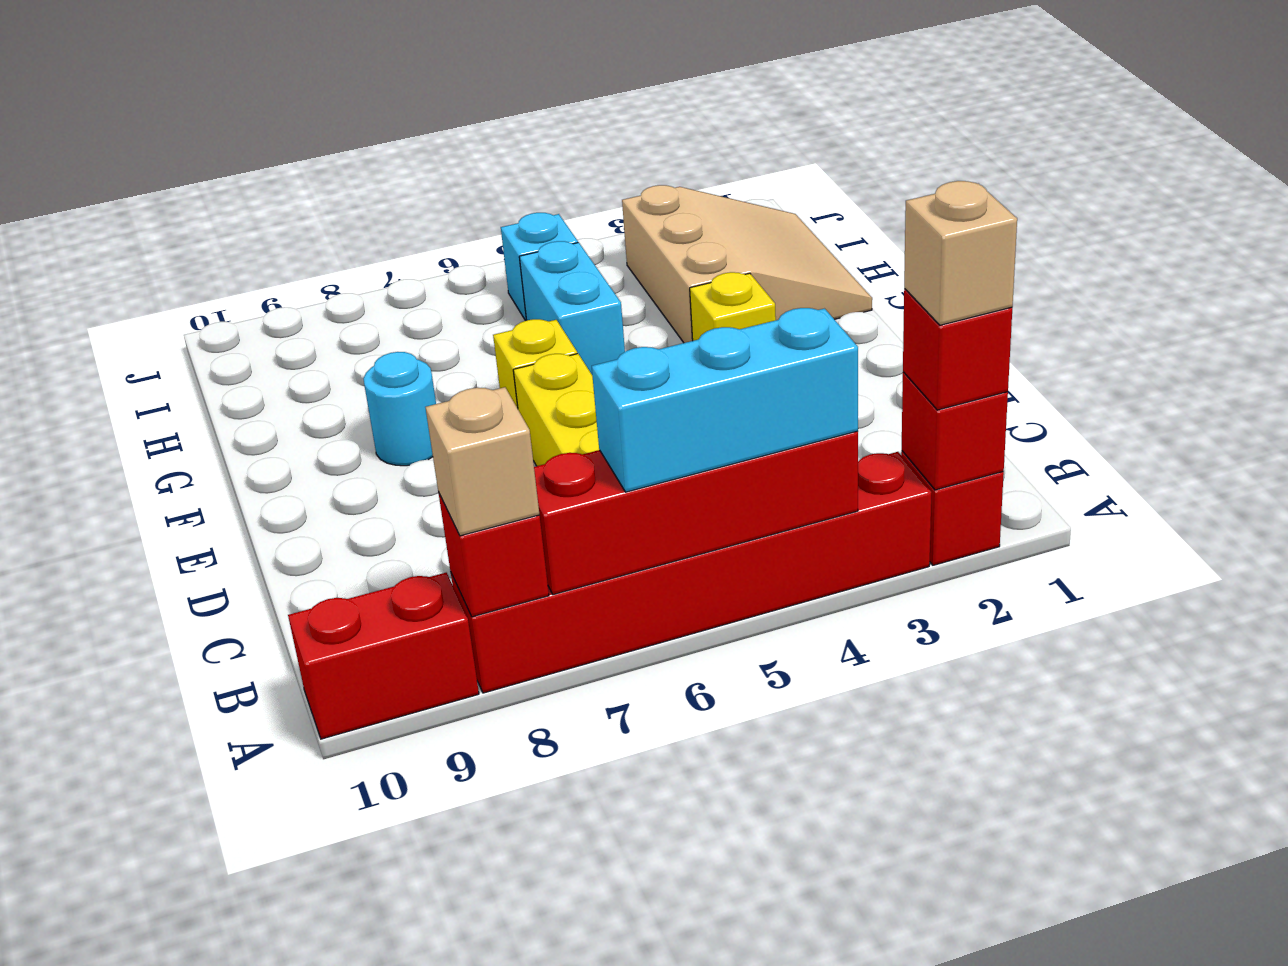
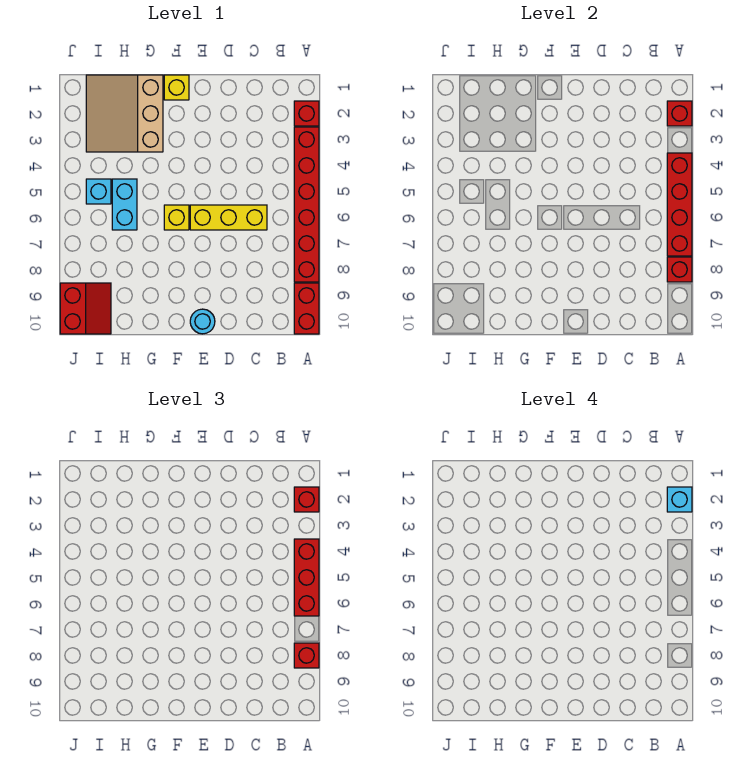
tan brick A2 level 4 -> cyan brick A2 level 4
cyan brick A4:A6 level 3 -> red brick A4:A6 level 3
tan brick A8 level 3 -> red brick A8 level 3
yellow brick F3 level 1 -> yellow brick F1 level 1
cyan round brick F8 level 1 -> cyan round brick E10 level 1
tan slope G1:I3 level 1 top 3 -> tan slope G1:I3 level 1 top G
cyan brick G5:H5 level 1 -> cyan brick H5:H6 level 1
none -> red slope I9:J10 level 1 top J

